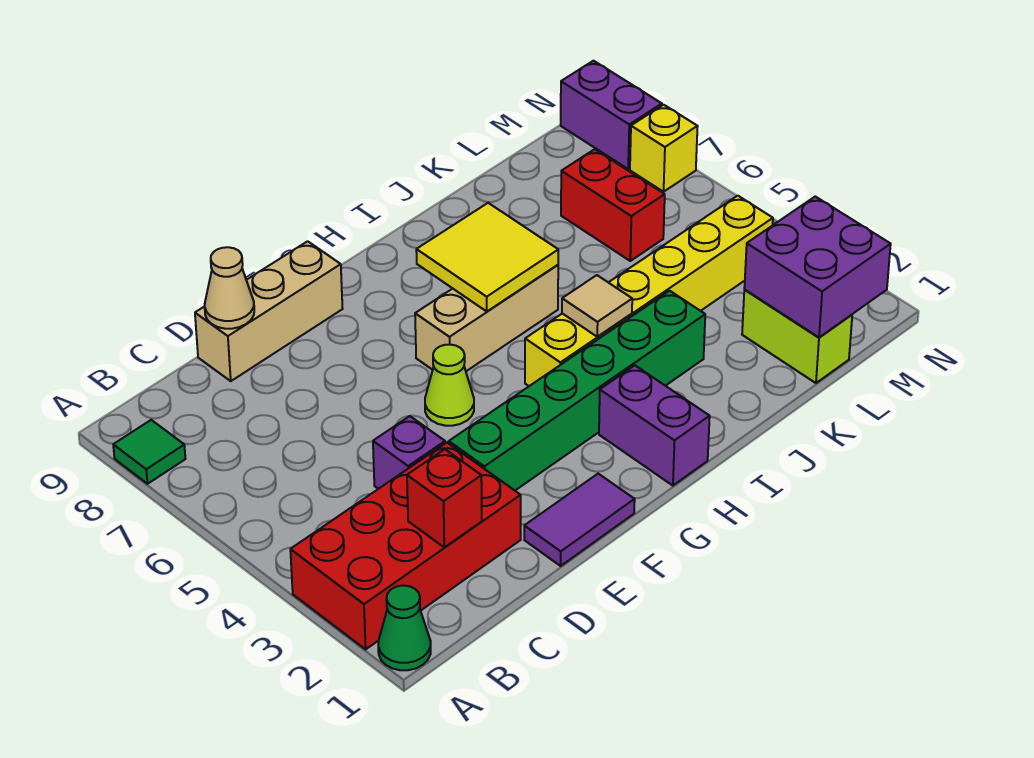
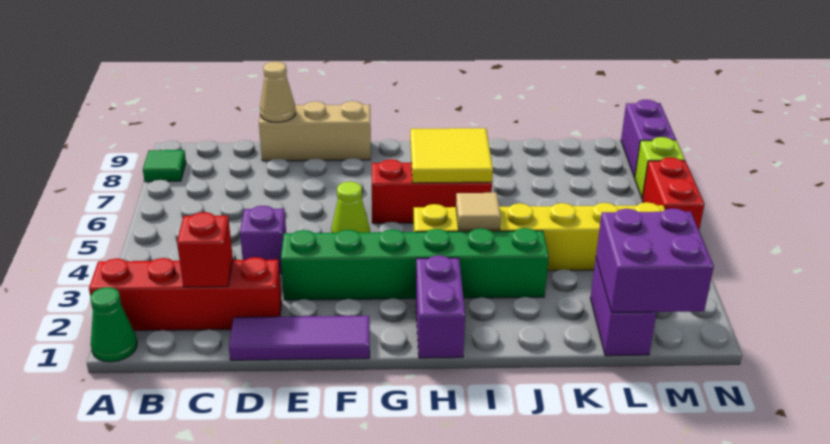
red brick A2:D3 level 1 -> red brick A2:D2 level 1
purple tile E1:F1 level 1 -> purple tile D1:F1 level 1
tan brick G6:I6 level 1 -> red brick G6:I6 level 1
lime brick L1:L2 level 1 -> purple brick L1:L2 level 1
red brick L6:L7 level 1 -> red brick N5:N6 level 1
yellow brick N7 level 1 -> lime brick N7 level 1

